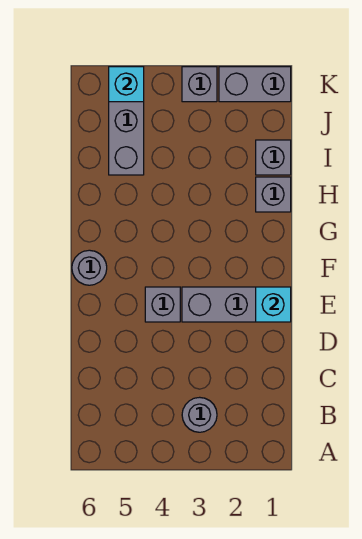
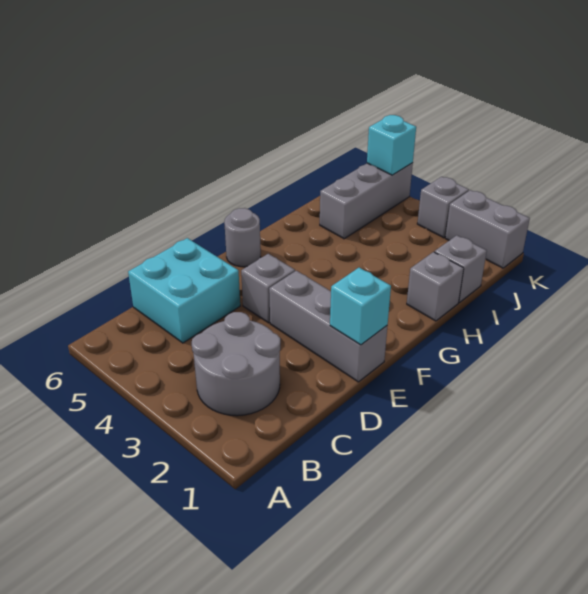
grey round brick B3 level 1 -> grey round brick B2:C3 level 1
none -> cyan brick C5:D6 level 1

